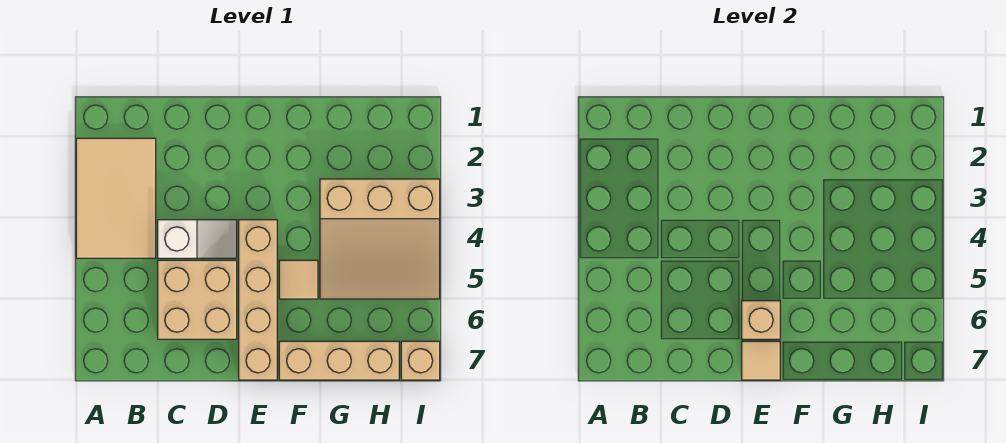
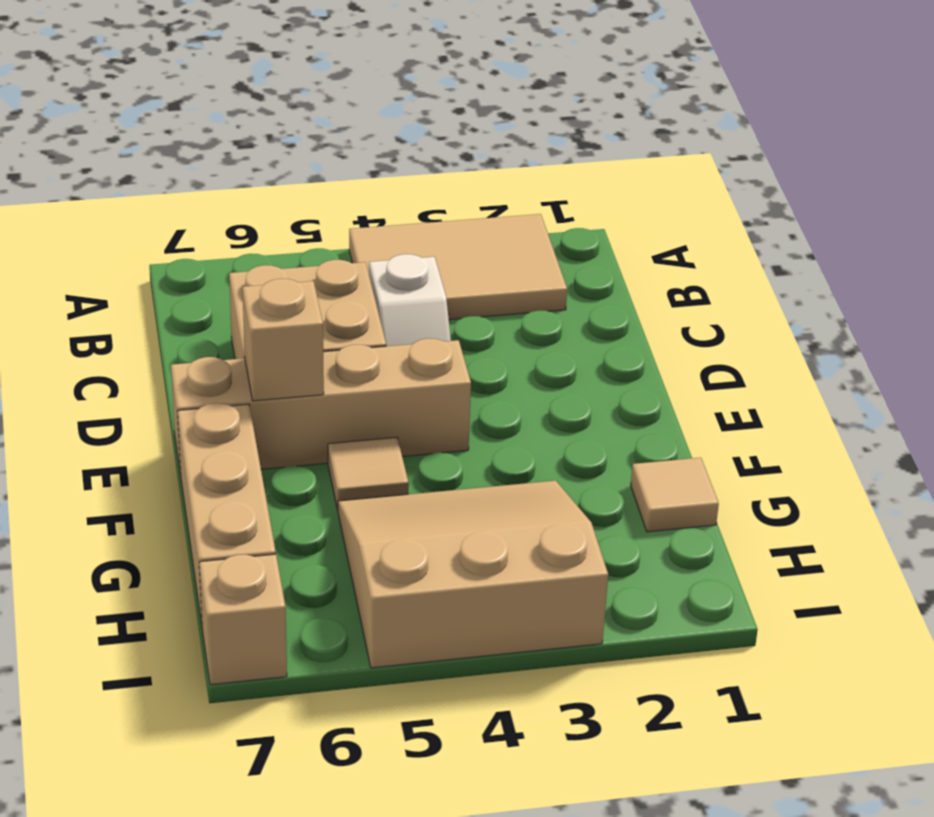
tan tile E7 level 2 -> tan tile G1 level 1
tan slope G3:I5 level 1 top 3 -> tan slope G3:I5 level 1 top I

